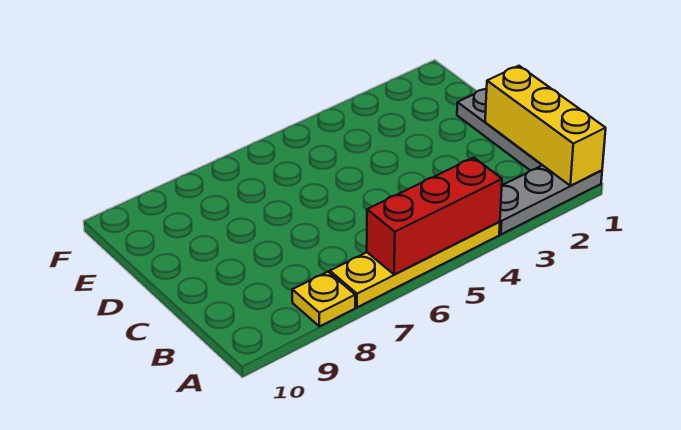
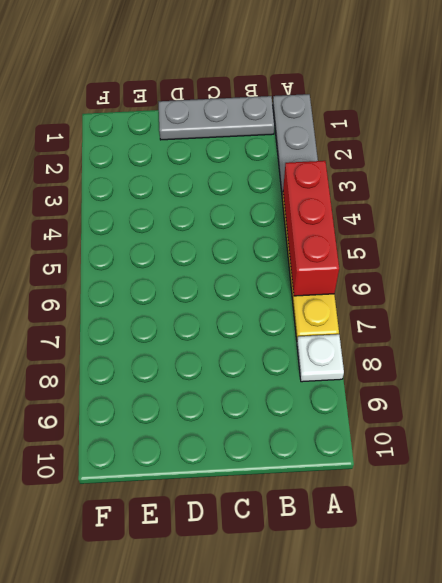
yellow brick A1:C1 level 2 -> none
yellow plate A8 level 1 -> white plate A8 level 1

